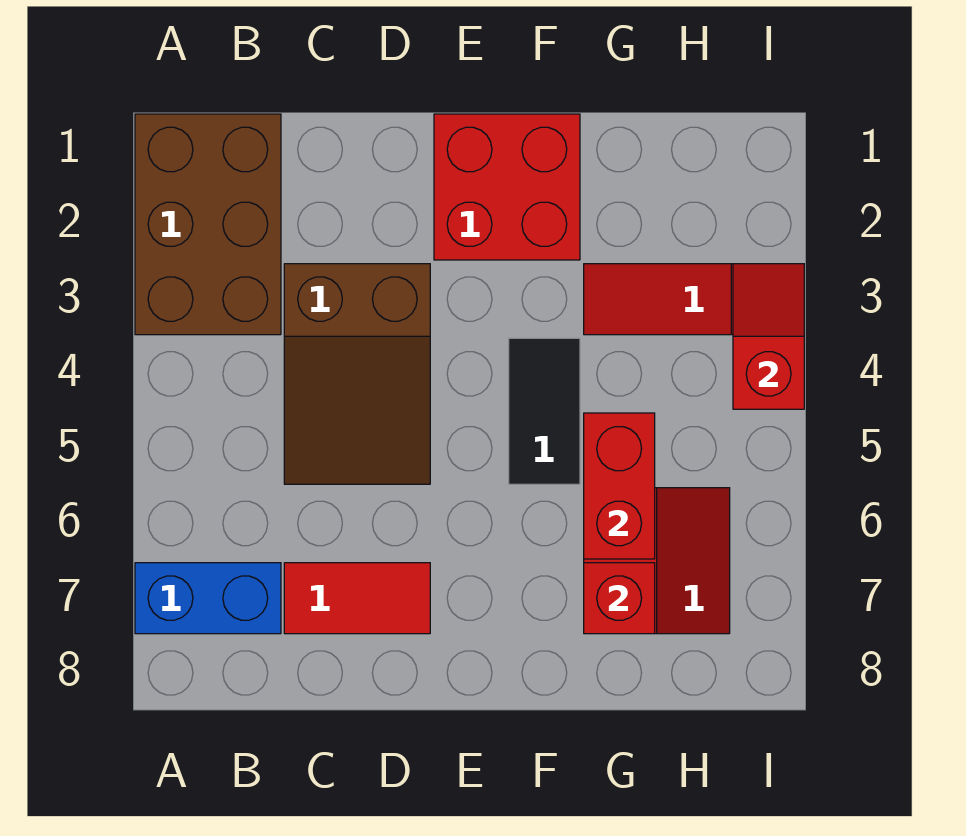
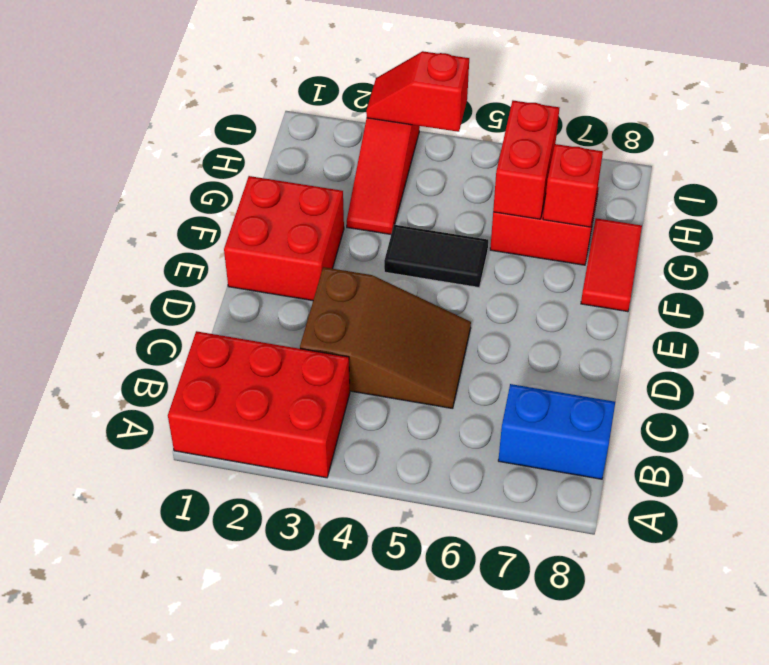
brown brick A1:B3 level 1 -> red brick A1:B3 level 1
blue brick A7:B7 level 1 -> blue brick B7:B8 level 1
red tile C7:D7 level 1 -> red tile F8:G8 level 1
red brick G5:G6 level 2 -> red brick G6:H6 level 2

